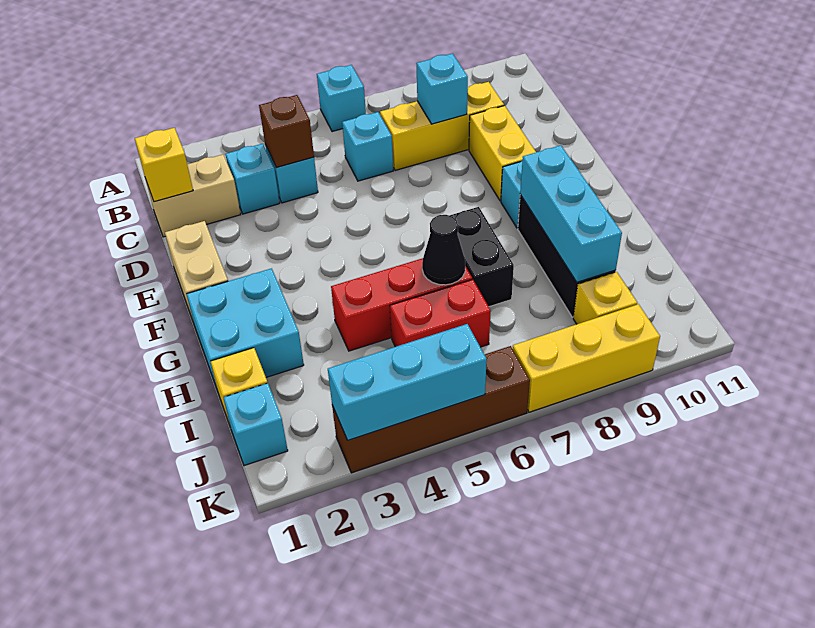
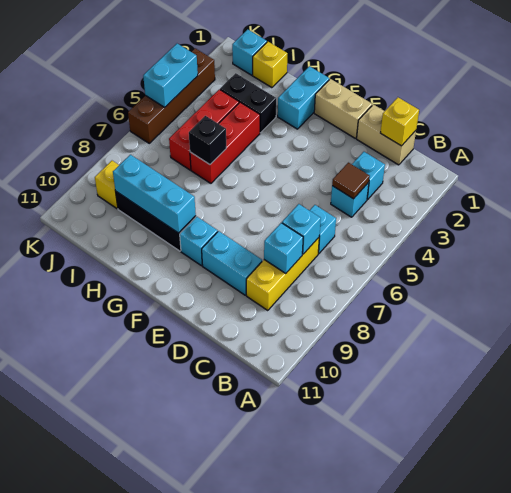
cyan brick A6 level 1 -> cyan brick C7 level 2
tan brick C1:C2 level 1 -> tan brick C1:D1 level 1
brown brick C4 level 2 -> brown tile C4 level 2
yellow brick D9:E9 level 1 -> cyan brick D9:E9 level 1
cyan brick G1:H2 level 1 -> cyan brick G1:G2 level 1
black brick G7:H7 level 1 -> black brick H3:I3 level 1
black cone H6 level 2 -> black brick H6 level 2
red brick I5:I6 level 1 -> red brick I4:I6 level 1
cyan brick K3:K5 level 2 -> cyan brick K4:K5 level 2
yellow brick K7:K9 level 1 -> none

